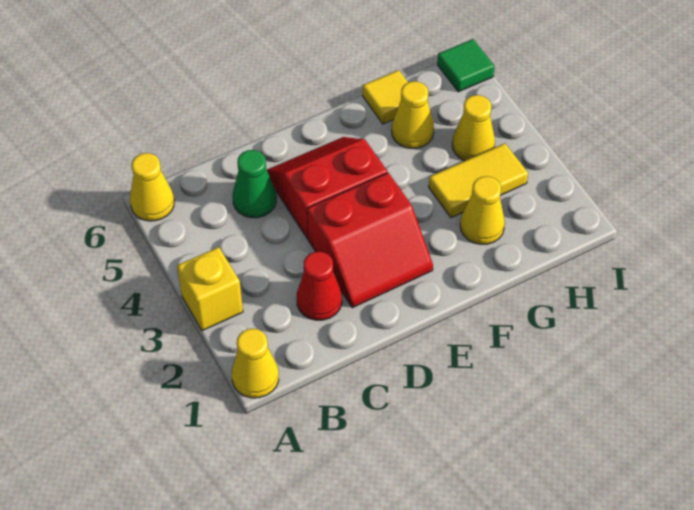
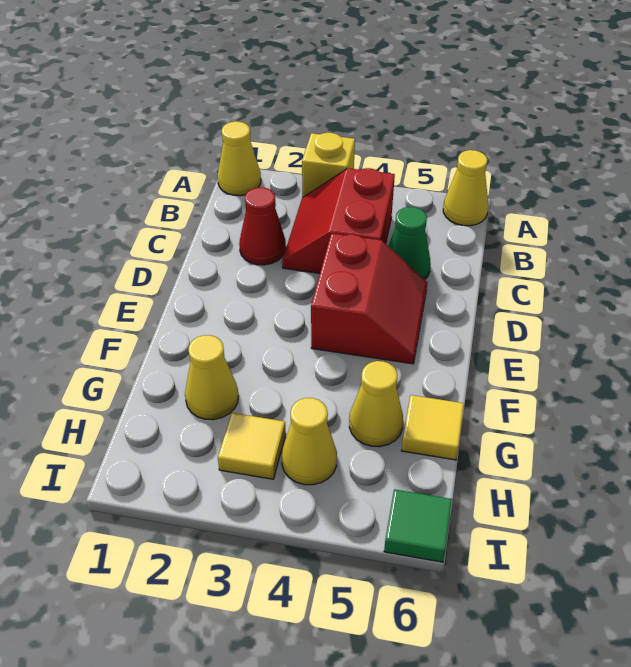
red slope D2:E3 level 1 top 3 -> red slope B3:C4 level 1 top 4
yellow tile G3:H3 level 1 -> yellow tile H3 level 1

